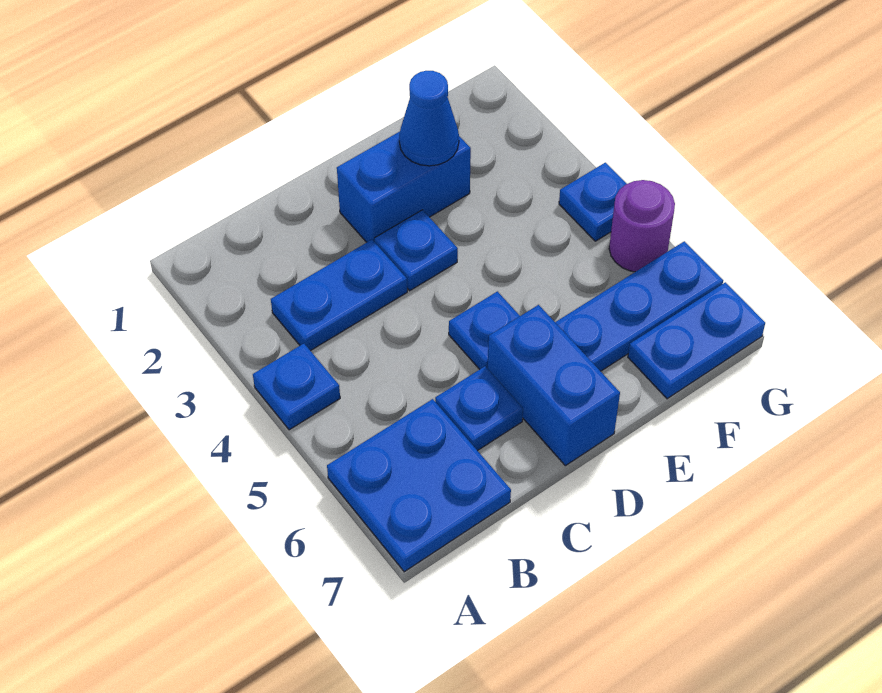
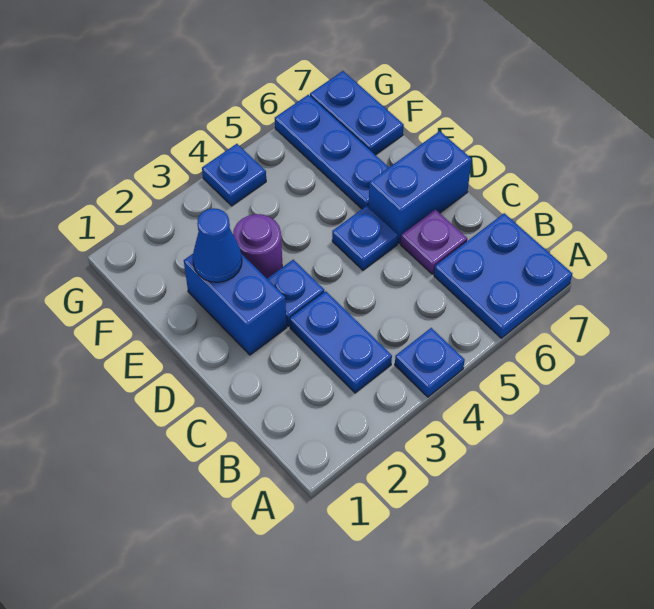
blue plate C6 level 1 -> purple plate C6 level 1
purple round brick G5 level 1 -> purple round brick E3 level 1

